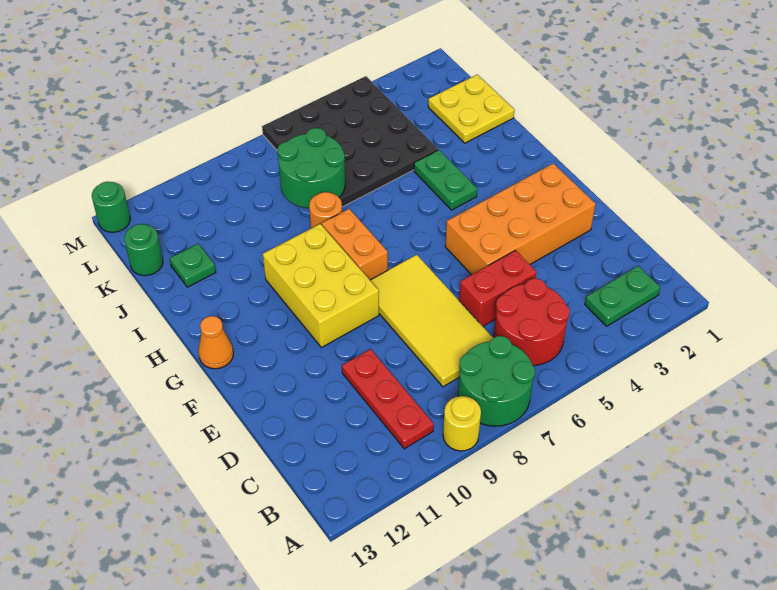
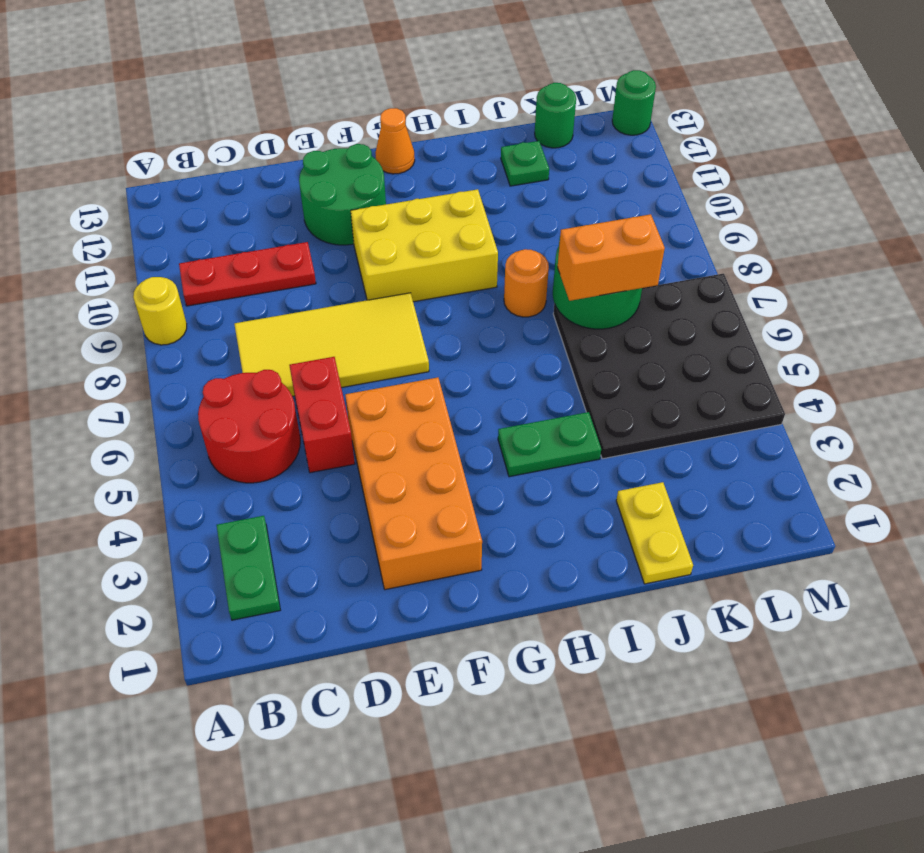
green round brick A7:B8 level 1 -> green round brick E11:F12 level 1
orange brick G8:H8 level 1 -> orange brick J7:K7 level 3
yellow plate J1:K2 level 1 -> yellow plate J1:J2 level 1

